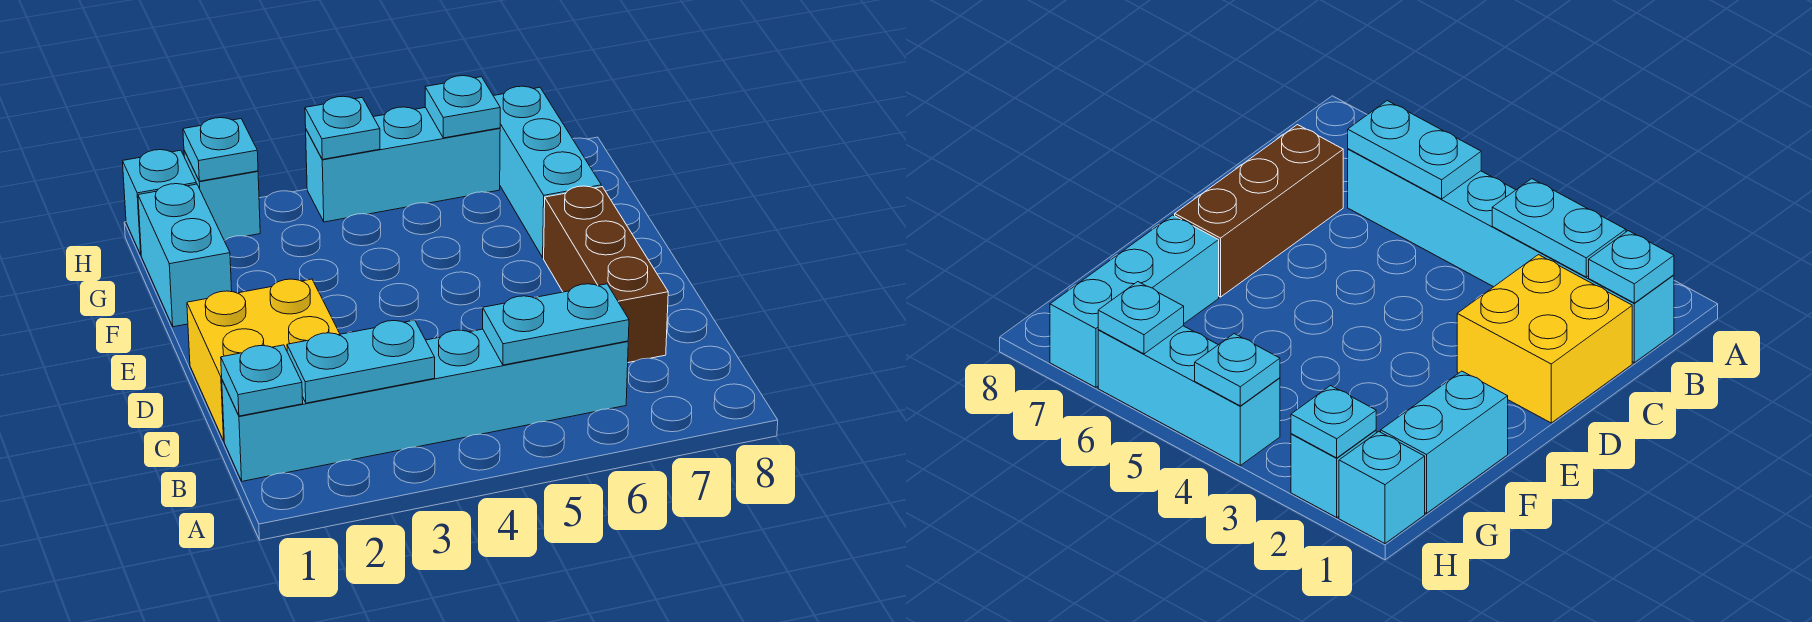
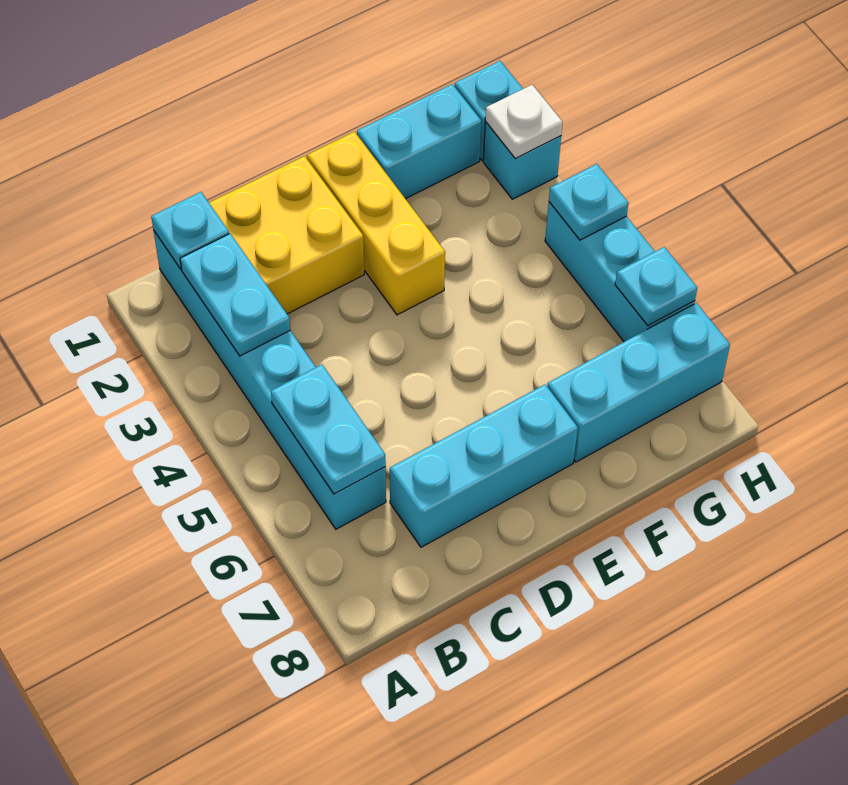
brown brick C7:E7 level 1 -> cyan brick C7:E7 level 1
none -> yellow brick E1:E3 level 1
cyan plate H2 level 2 -> white plate H2 level 2

